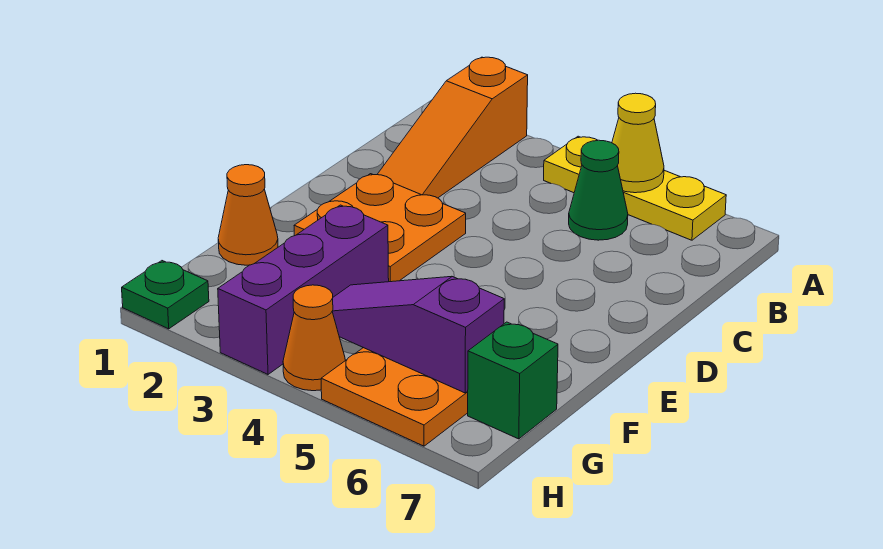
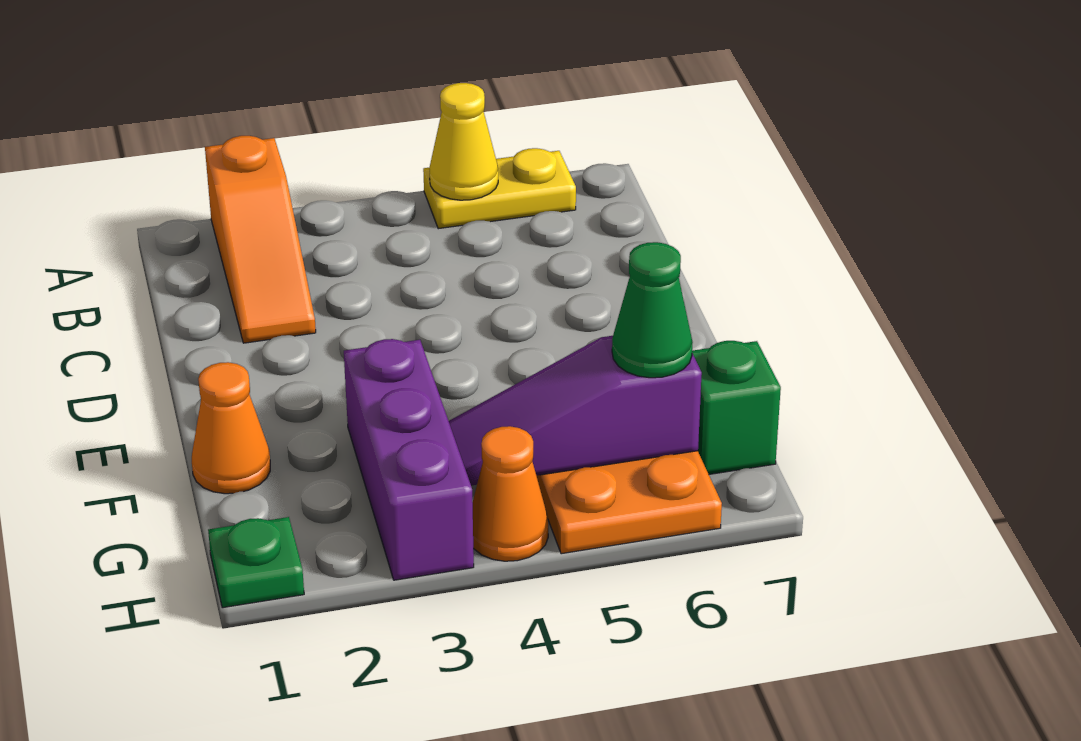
yellow plate A4:A6 level 1 -> yellow plate A5:A6 level 1
green cone B5 level 1 -> green cone G6 level 3
orange plate D2:E3 level 1 -> none

